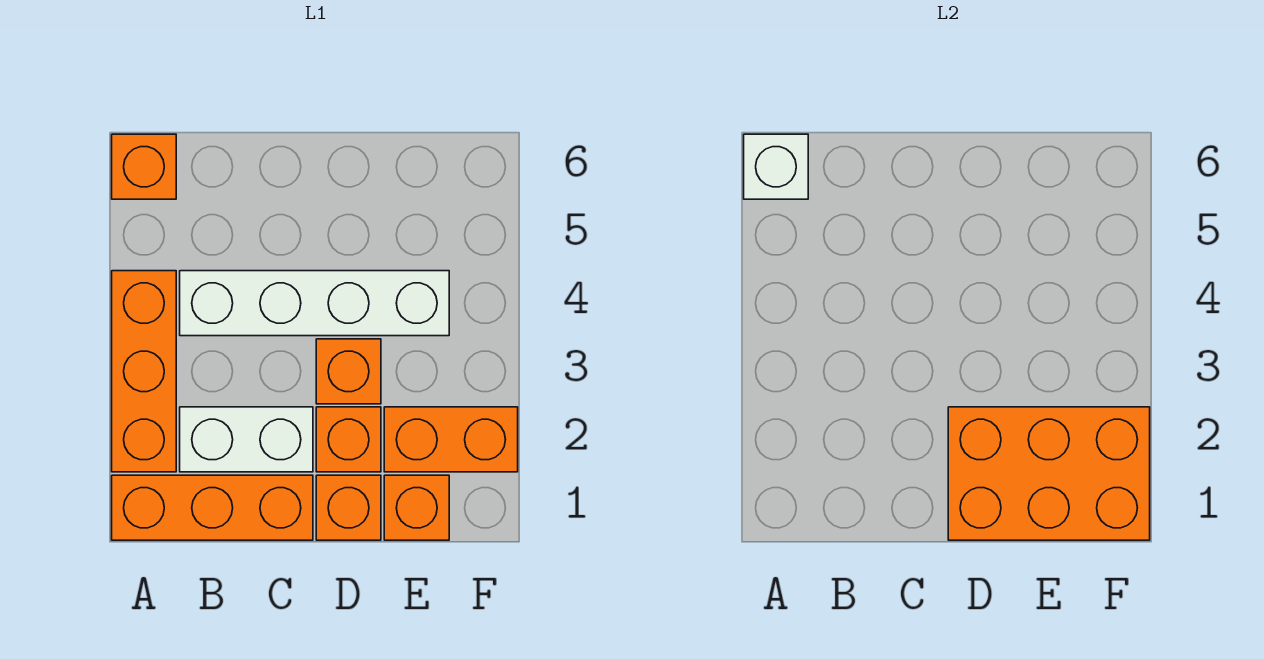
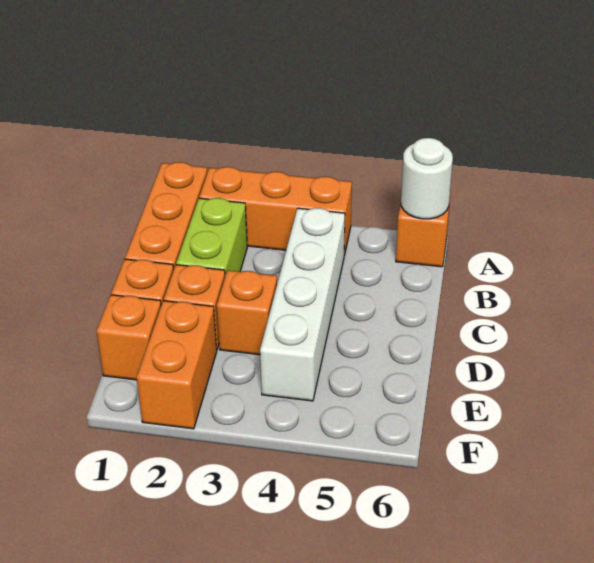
white brick A6 level 2 -> white round brick A6 level 2
white brick B2:C2 level 1 -> lime brick B2:C2 level 1
orange brick D1:F2 level 2 -> none

